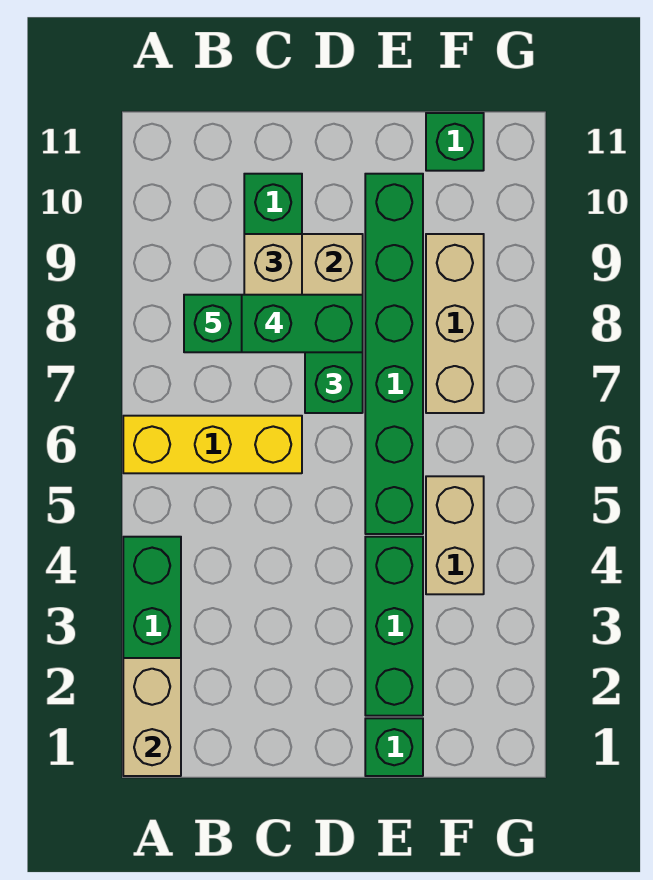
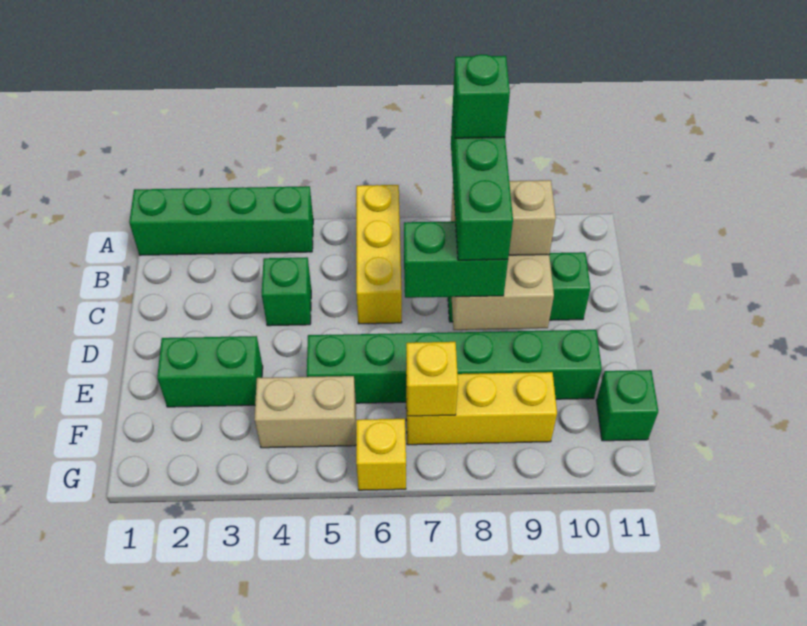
tan brick A1:A2 level 2 -> none
green brick E1 level 1 -> green brick C4 level 1
green brick E2:E4 level 1 -> green brick E2:E3 level 1
tan brick F7:F9 level 1 -> yellow brick F7:F9 level 1
none -> yellow brick F7 level 2
none -> yellow brick G6 level 1

